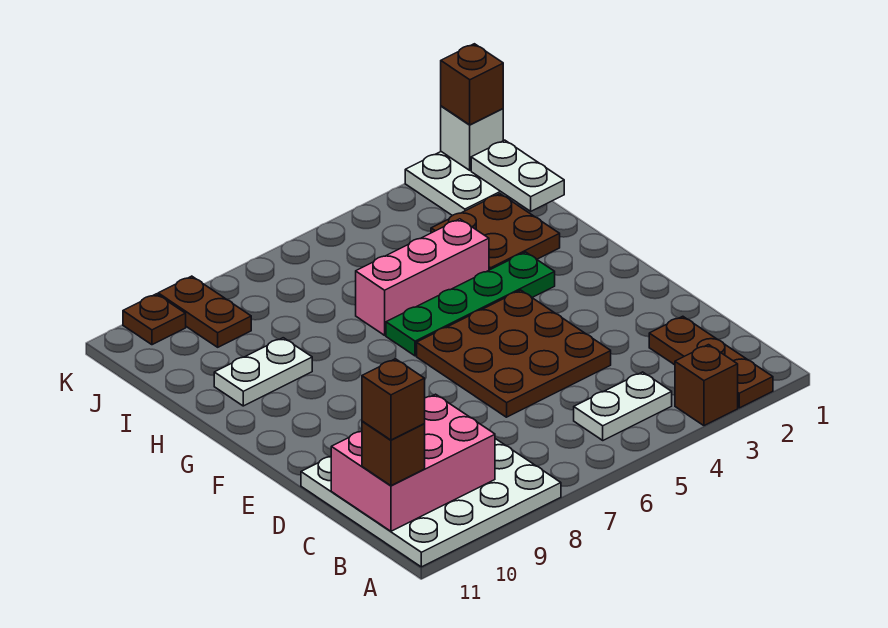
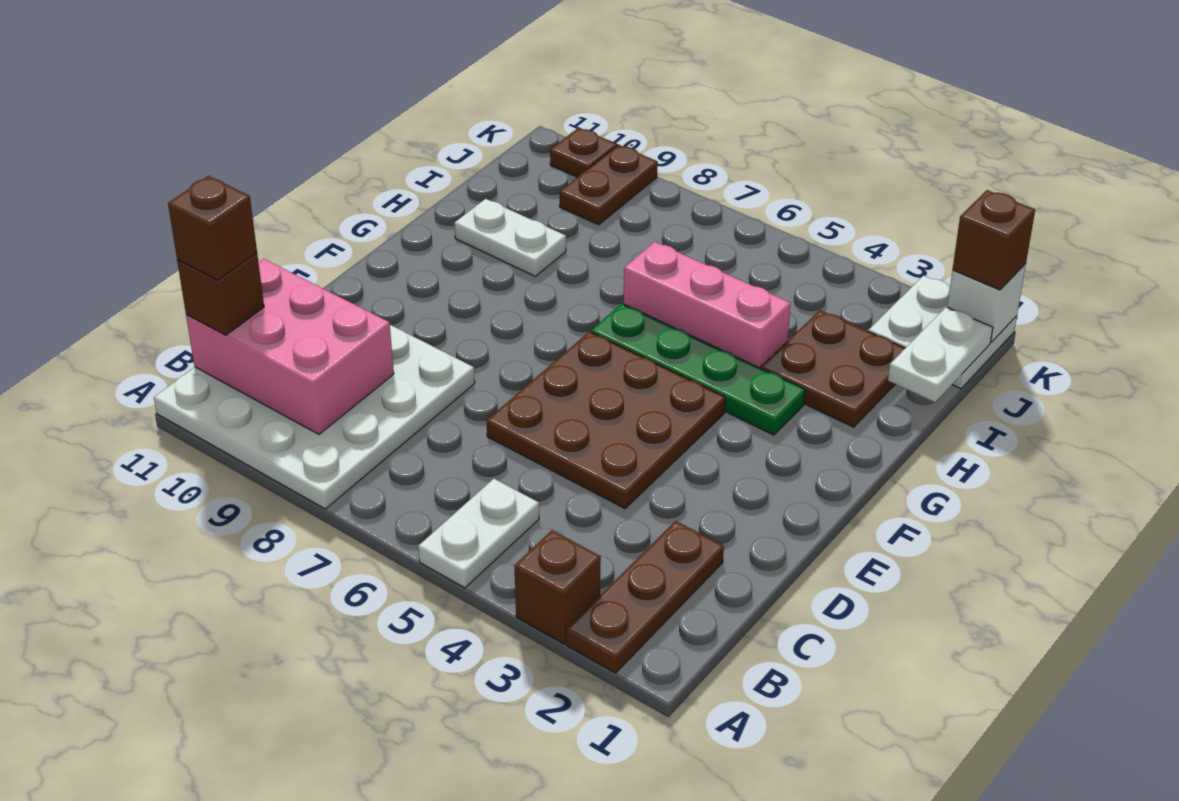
white plate B4:B5 level 1 -> white plate A5:B5 level 1

